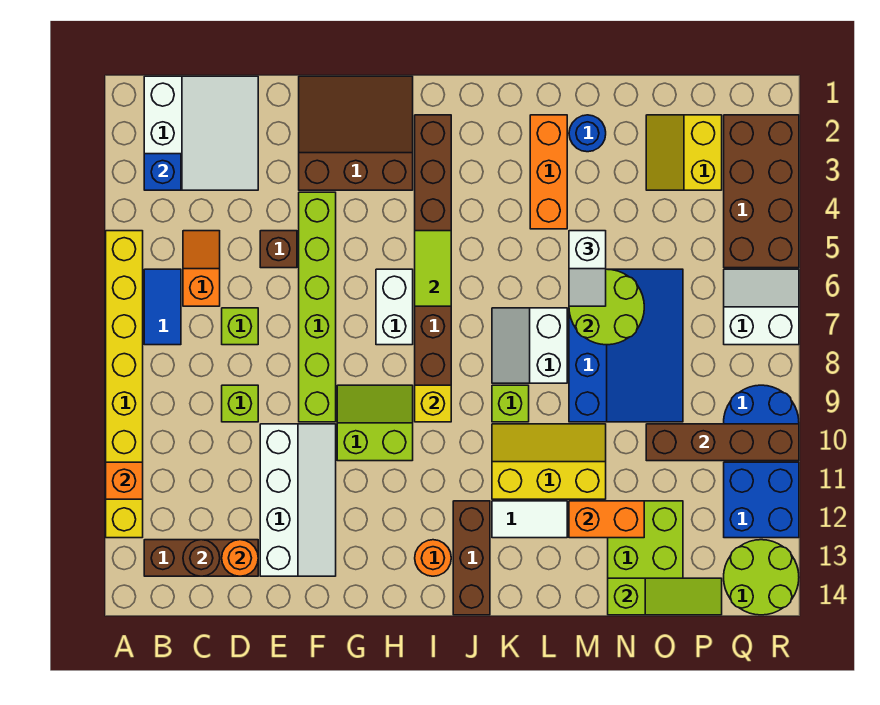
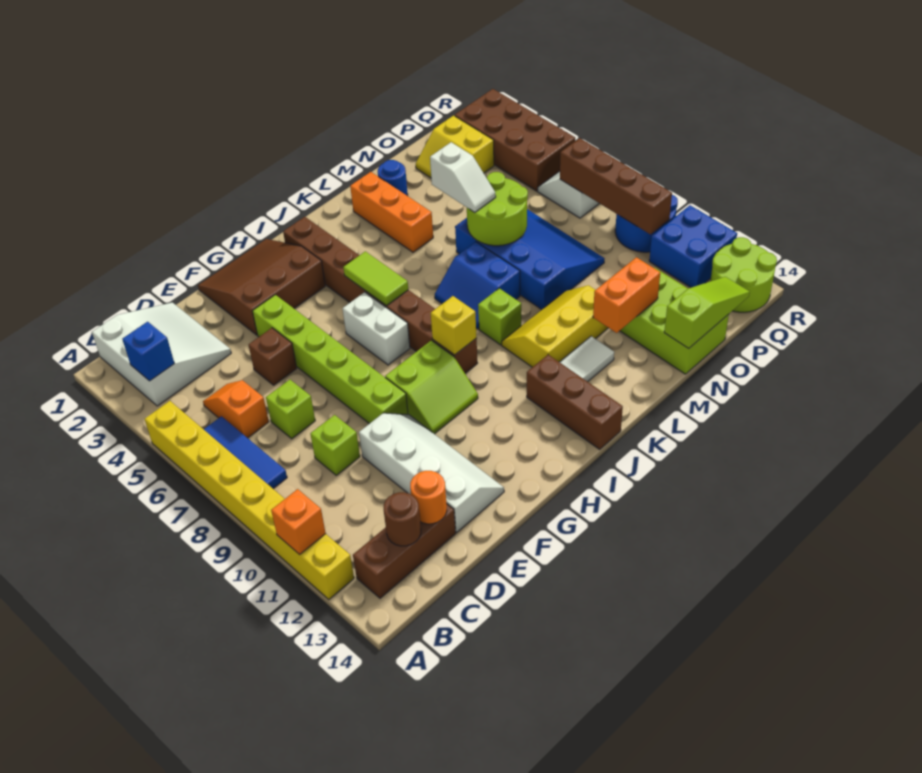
blue tile B6:B7 level 1 -> blue tile B6:B8 level 1
lime slope G9:H10 level 1 top 10 -> lime slope G9:H10 level 1 top 9
orange round brick I13 level 1 -> none
white slope K7:L8 level 1 top L -> blue slope K7:L8 level 1 top L
brown brick O10:R10 level 2 -> brown brick Q7:Q10 level 2

